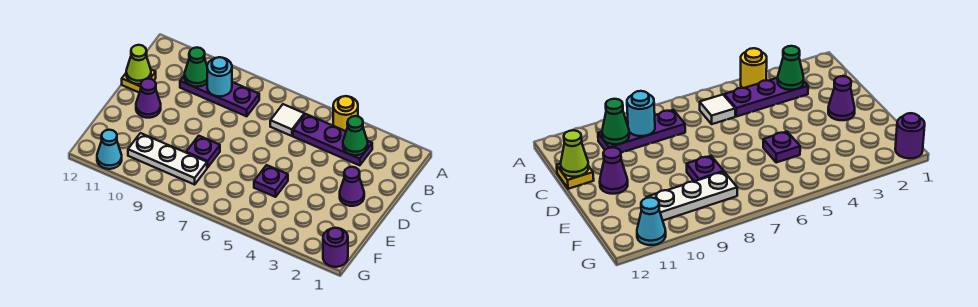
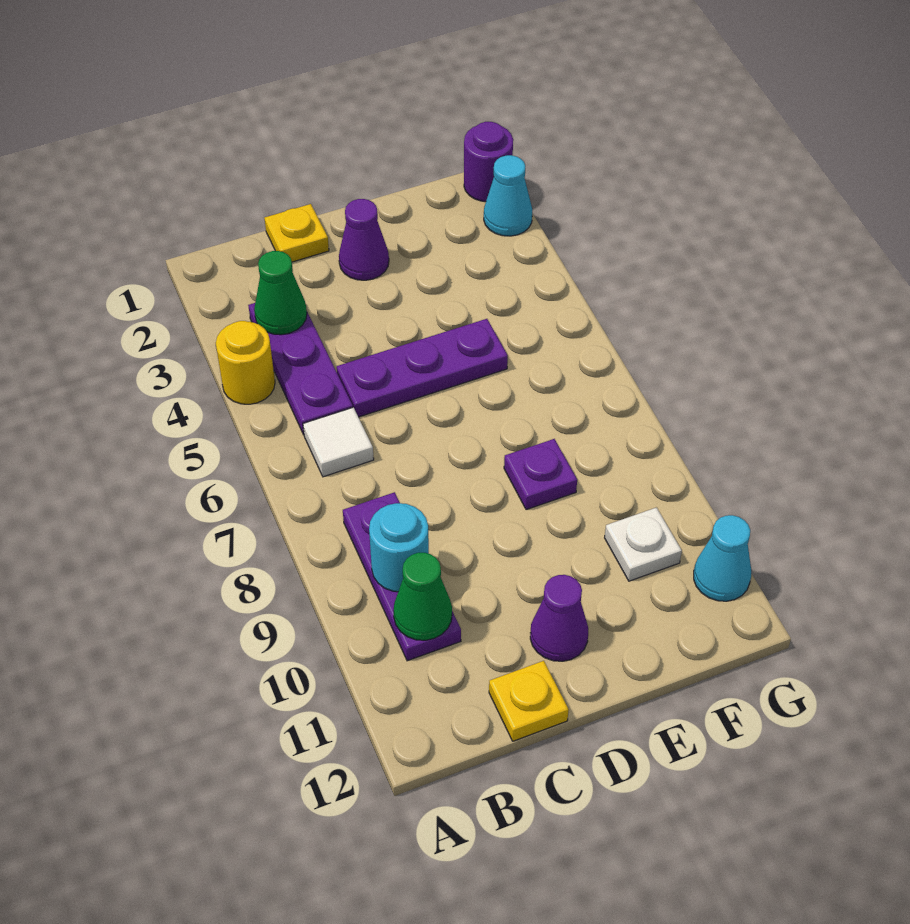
none -> yellow plate C1 level 1
lime cone C12 level 2 -> none
purple plate E5 level 1 -> purple plate C5:E5 level 1
white plate F8:F10 level 1 -> white plate F10 level 1
none -> cyan cone G2 level 1

